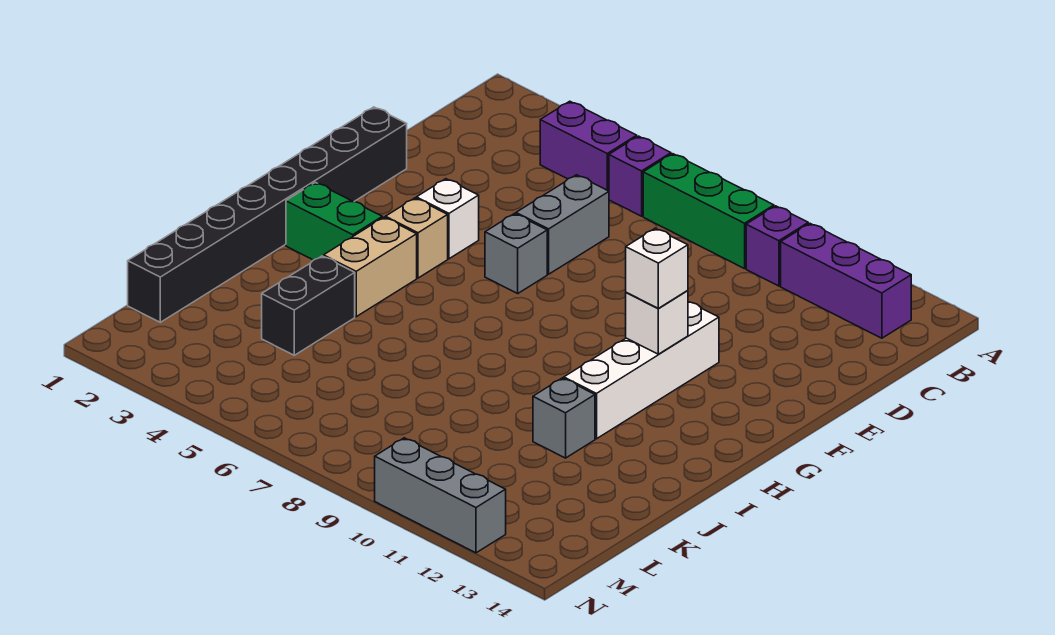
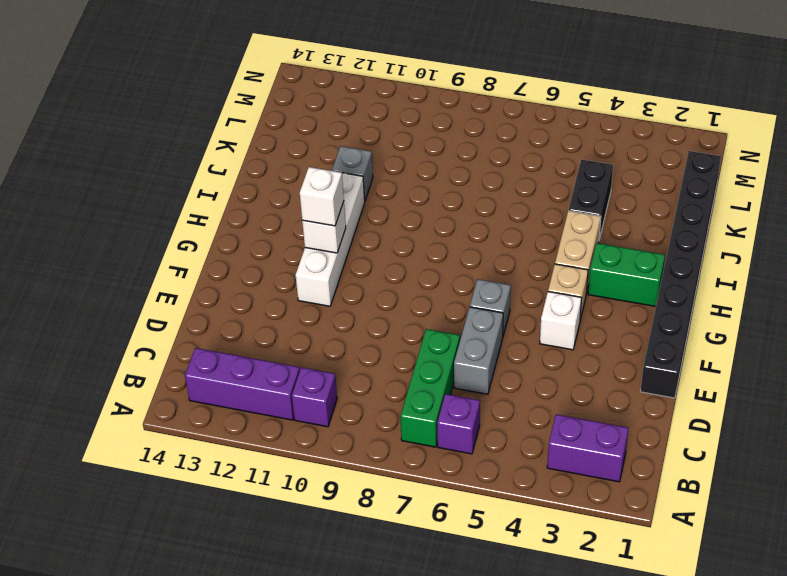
purple brick B4:B5 level 1 -> purple brick B2:B3 level 1
green brick B7:B9 level 1 -> green brick B7:D7 level 1
grey brick N10:N12 level 1 -> none

